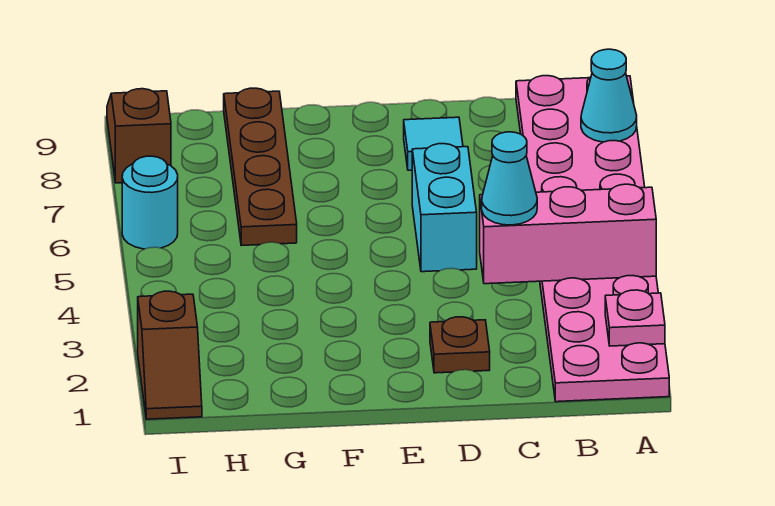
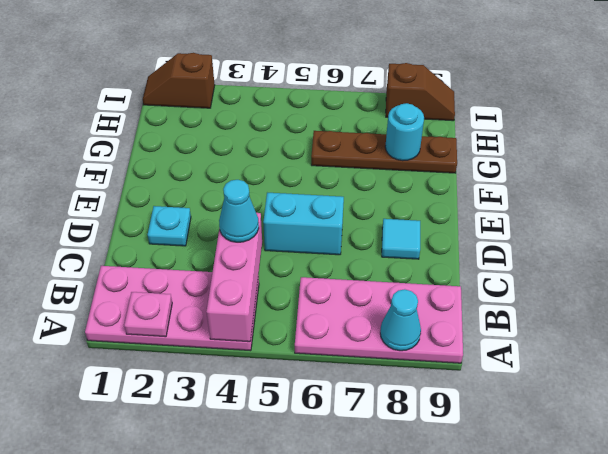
brown plate D2 level 1 -> cyan plate D2 level 1
cyan round brick I6 level 1 -> cyan round brick G8 level 2

